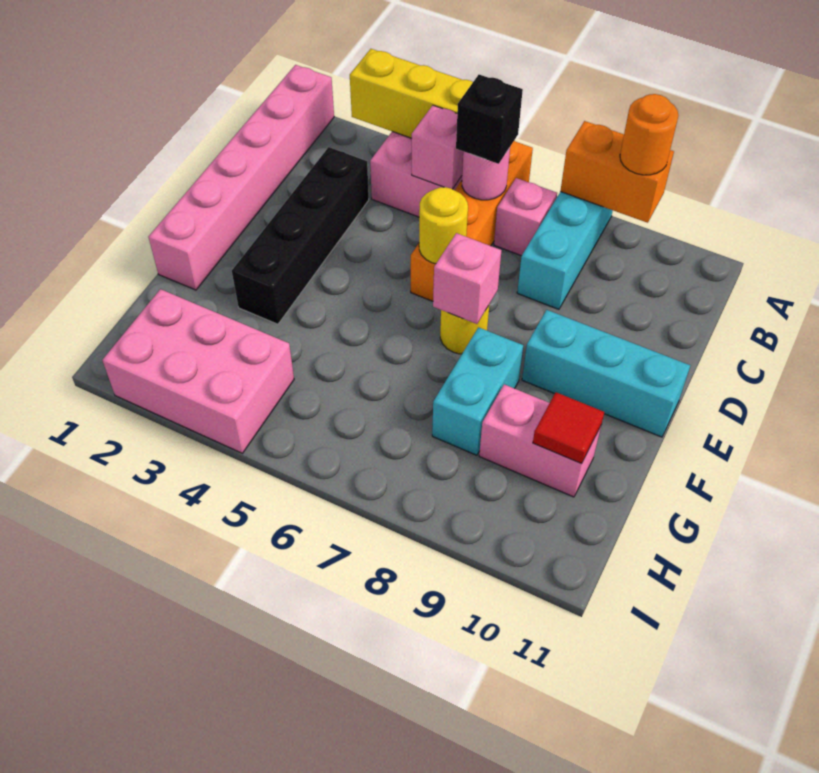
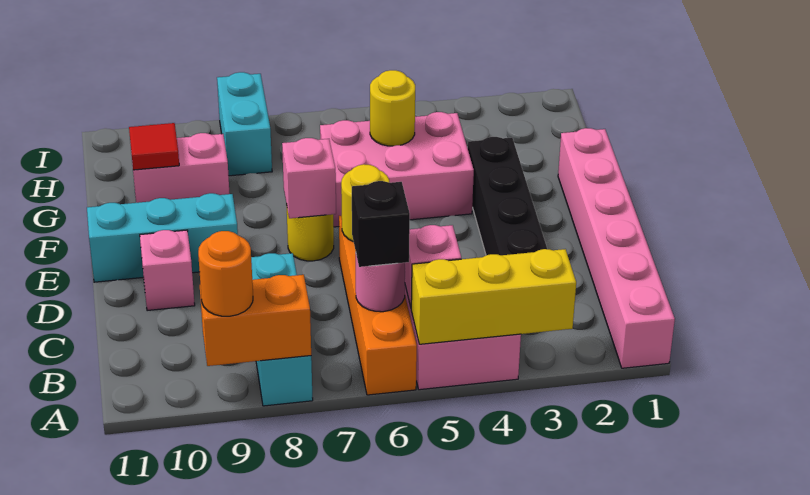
pink brick B7 level 1 -> pink brick D10 level 1
cyan brick F8:G8 level 1 -> cyan brick H8:I8 level 1
none -> yellow round brick G5 level 2
pink brick H2:I4 level 1 -> pink brick F4:G6 level 1

